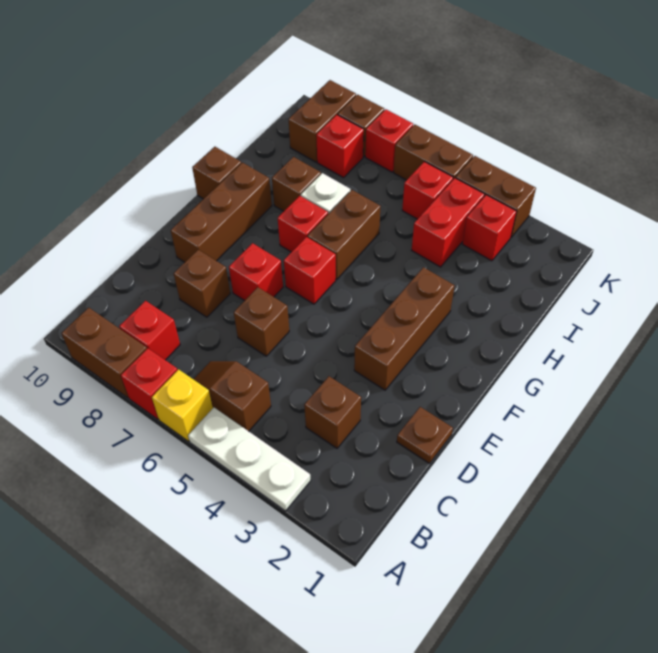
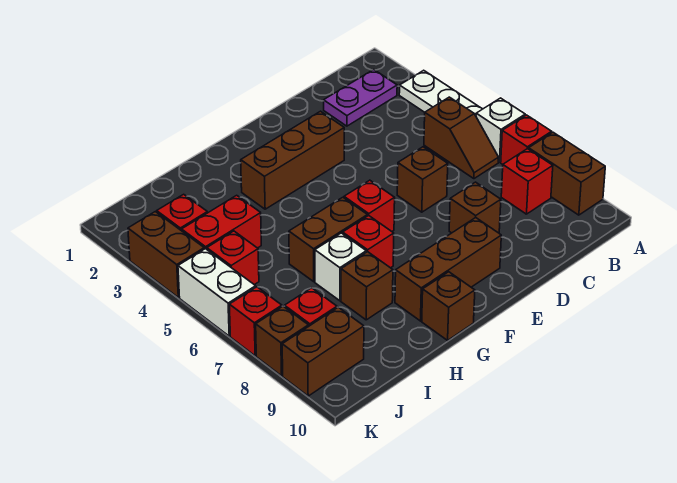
yellow brick A6 level 1 -> white brick A6 level 1
none -> purple plate B2:C2 level 1
brown brick C3 level 1 -> none
brown plate D1 level 1 -> none
red brick E7 level 1 -> none
brown brick K5:K6 level 1 -> white brick K5:K6 level 1

